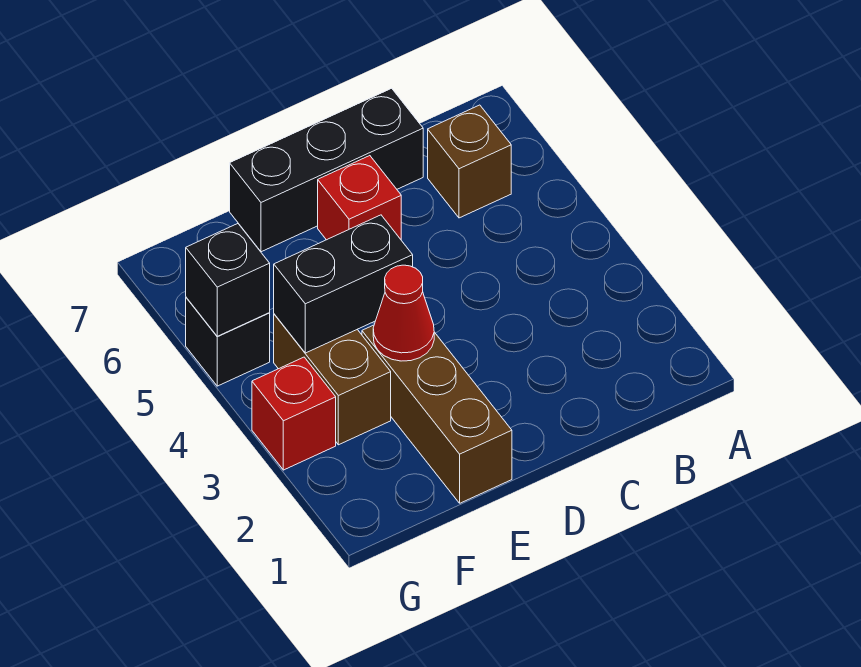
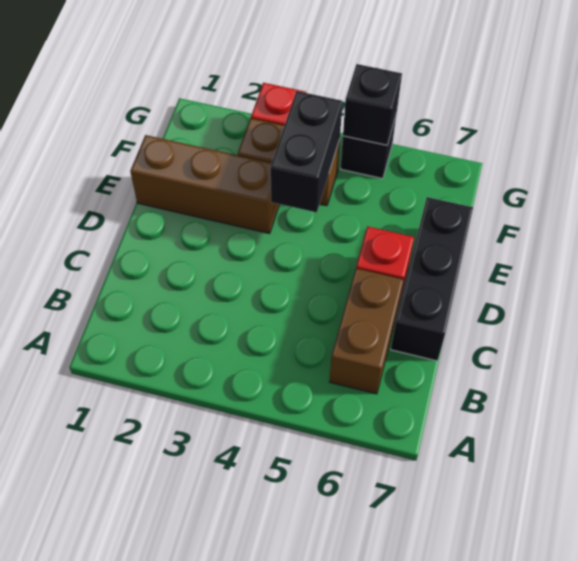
brown brick B6 level 1 -> brown brick B6:C6 level 1
red cone E3 level 2 -> none

